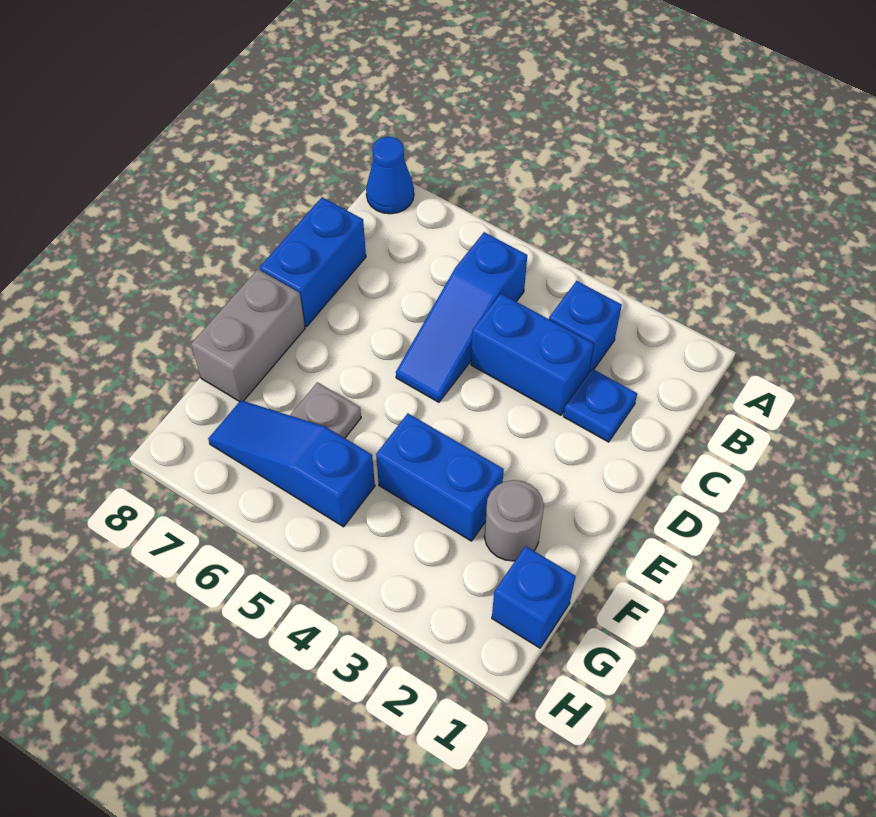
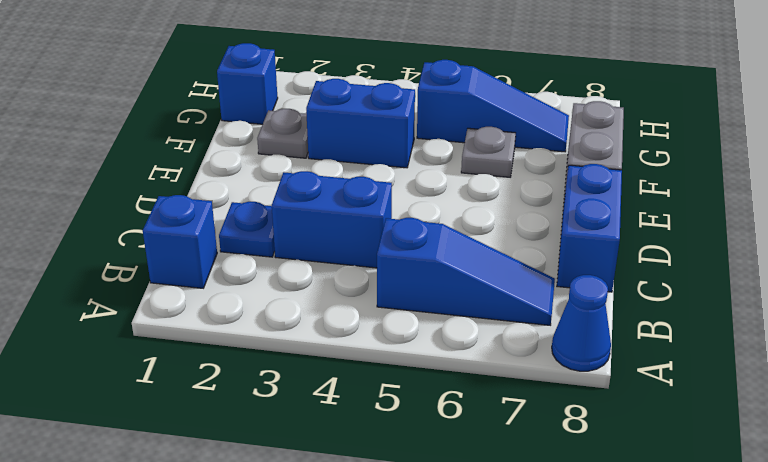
blue brick B3 level 1 -> blue brick B1 level 1
blue slope B5:D5 level 1 top B -> blue slope B5:B7 level 1 top 5
grey round brick F2 level 1 -> grey plate F2 level 1

